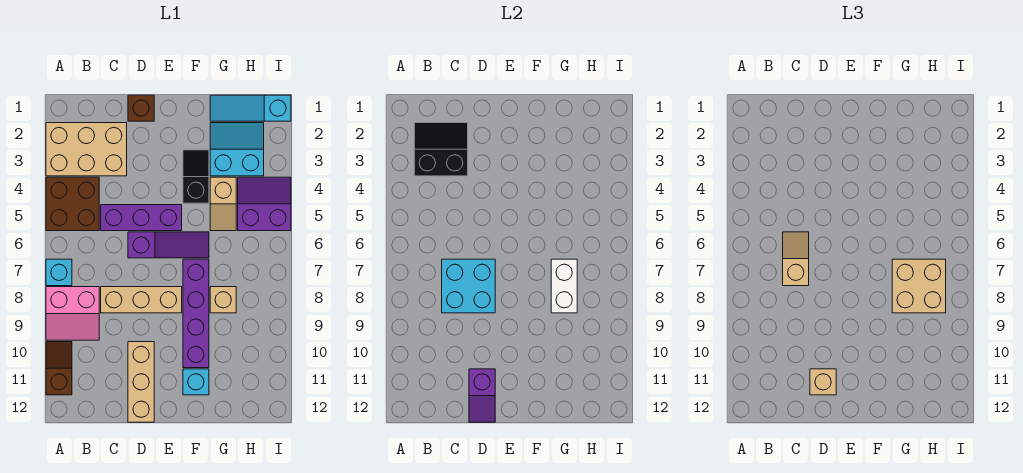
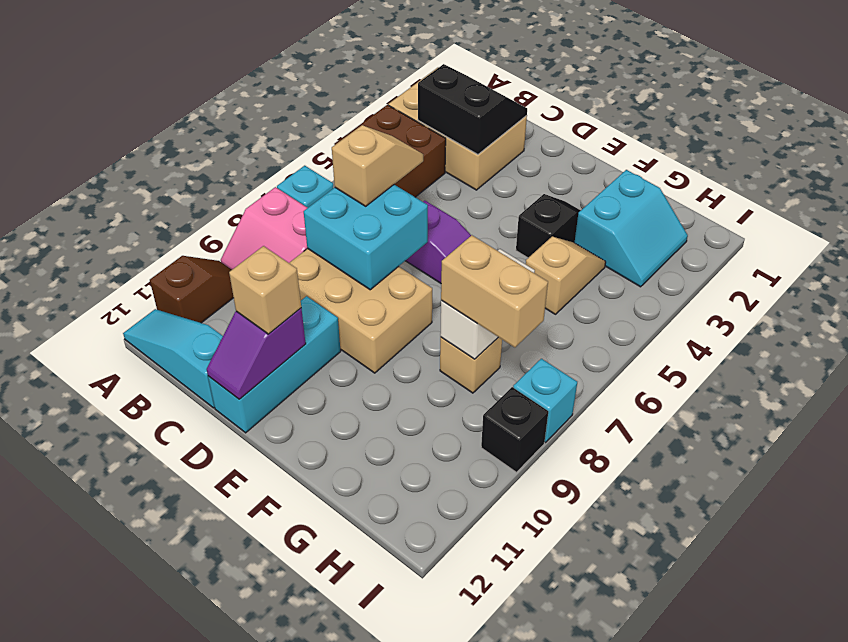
purple brick C5:E5 level 1 -> none
tan brick C8:E8 level 1 -> tan brick C8:E9 level 1
brown brick D1 level 1 -> none
tan brick D10:D12 level 1 -> cyan brick D10:D12 level 1
purple brick F7:F10 level 1 -> none
cyan brick F11 level 1 -> cyan brick I8 level 1
cyan slope G1:I1 level 1 top I -> cyan slope A12:C12 level 1 top C
cyan slope G2:H3 level 1 top 3 -> cyan slope G2:H3 level 1 top G
tan slope G4:G5 level 1 top 4 -> tan slope G4:G5 level 1 top 5
tan brick G7:H8 level 3 -> tan brick G8:H8 level 3
purple slope H4:I5 level 1 top 5 -> none
none -> black brick I9 level 1

